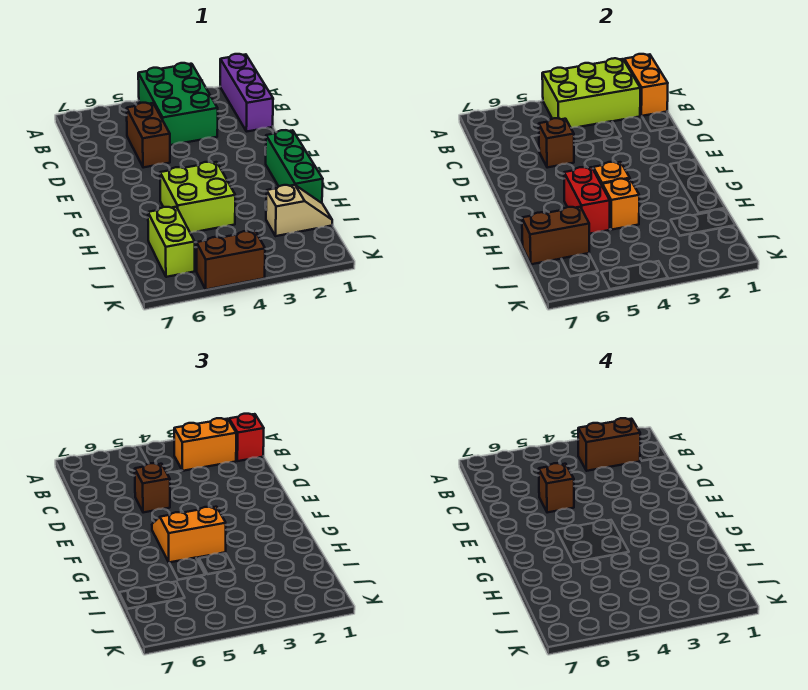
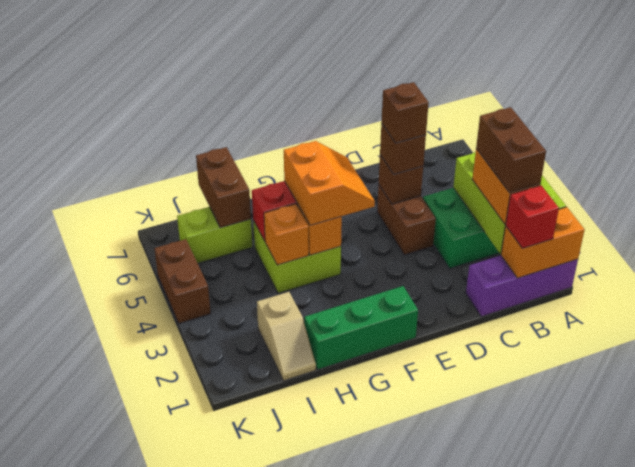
brown brick C5:D5 level 1 -> brown brick D4:D5 level 1

